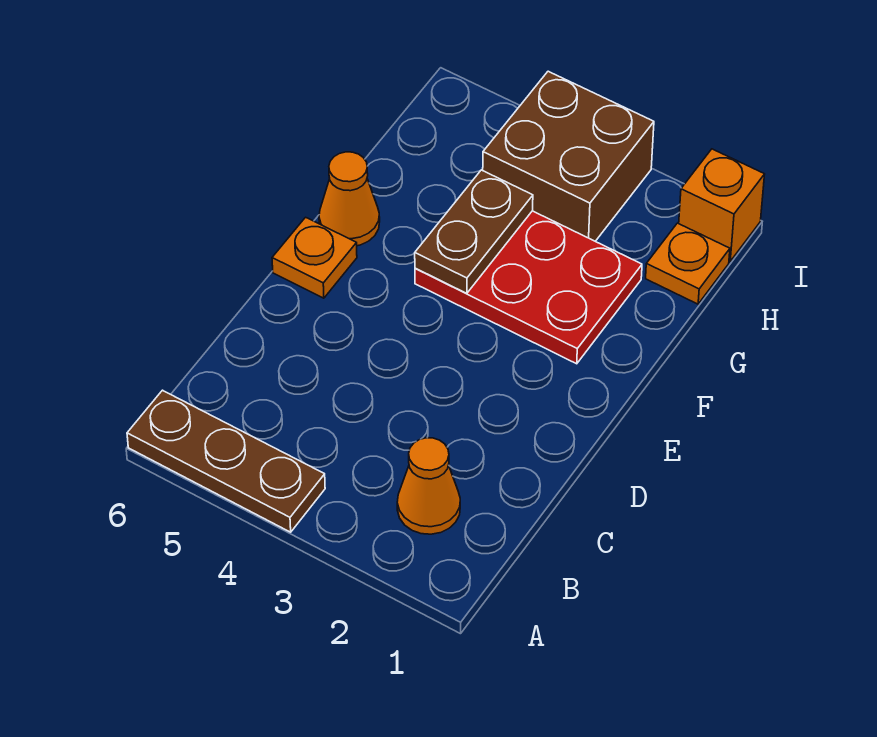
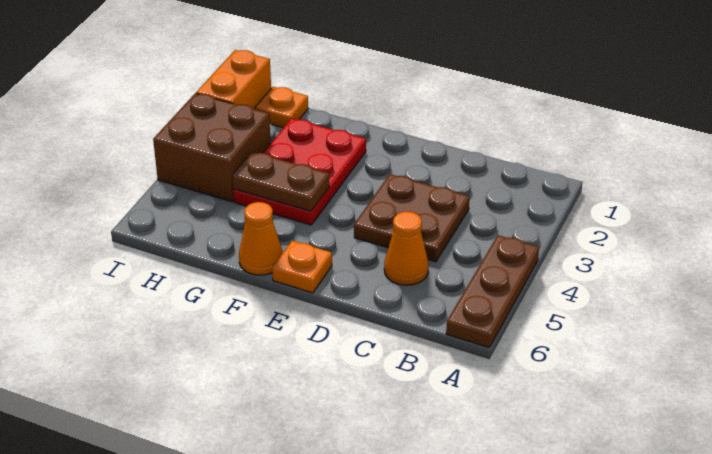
orange cone B2 level 1 -> orange cone C5 level 1
none -> brown plate C3:D4 level 1
orange brick I1 level 1 -> orange brick I1:I2 level 1

